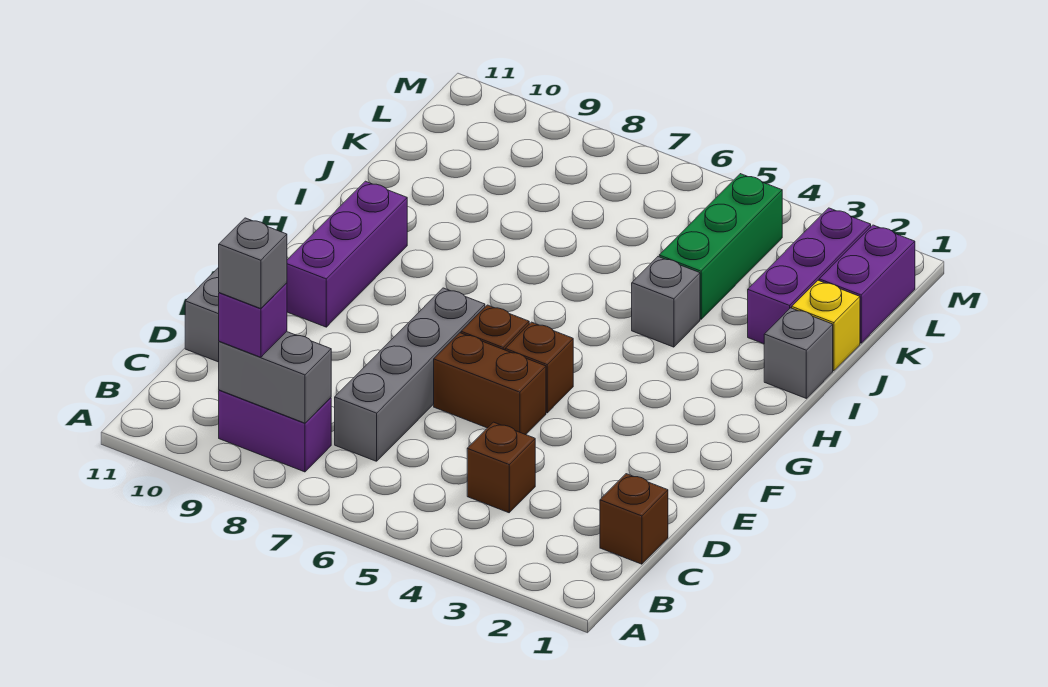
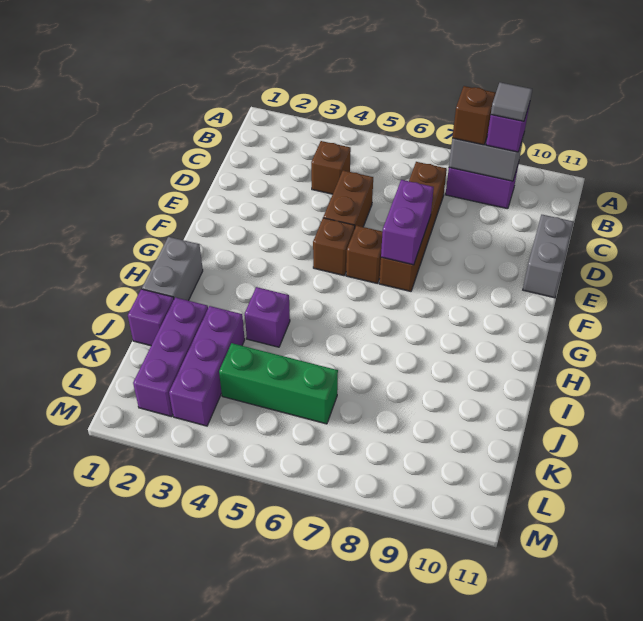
grey brick B9 level 4 -> grey tile B9 level 4
brown brick C1 level 1 -> brown brick B8 level 3
grey brick C7:F7 level 1 -> brown brick C7:F7 level 1
brown brick E5:E6 level 1 -> brown brick D5:E5 level 1
purple brick F10:H10 level 1 -> purple brick J3:L3 level 1
grey brick I1 level 1 -> grey brick H1:I1 level 1
grey brick I4 level 1 -> purple brick I4 level 1
yellow brick J1 level 1 -> purple brick J1 level 1
green brick J4:L4 level 1 -> green brick K4:K6 level 1
purple brick K1:L1 level 1 -> purple brick E7:F7 level 2

